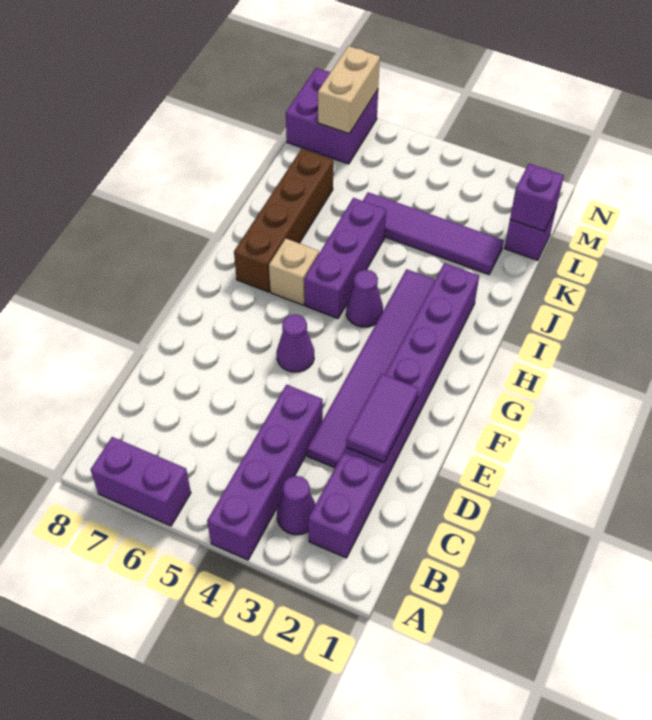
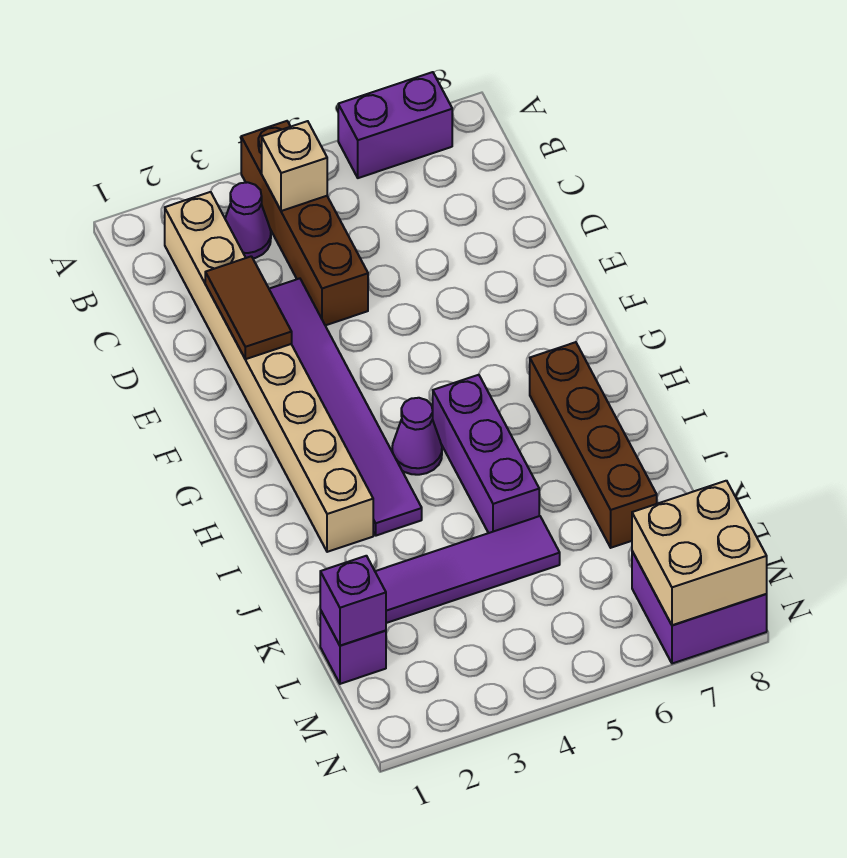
purple brick A4:D4 level 1 -> brown brick A4:D4 level 1
purple brick B2:I2 level 1 -> tan brick B2:I2 level 1
purple tile D2:E2 level 2 -> brown tile D2:E2 level 2
purple cone F5 level 1 -> none
tan brick H6 level 1 -> tan brick B4 level 2
tan brick M7:N7 level 2 -> tan brick M7:N8 level 2

